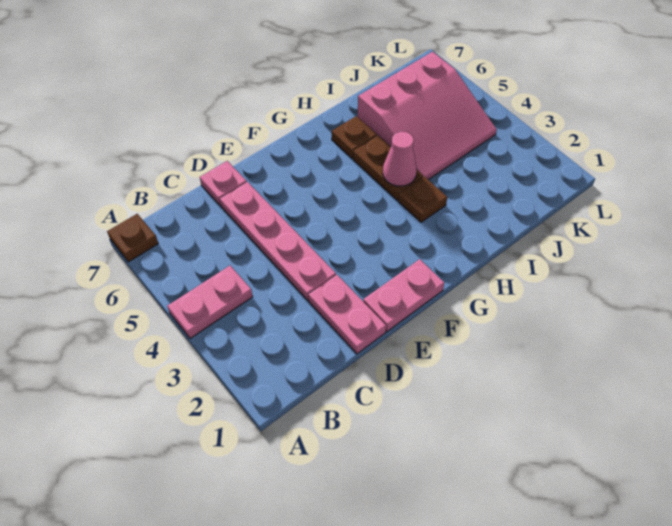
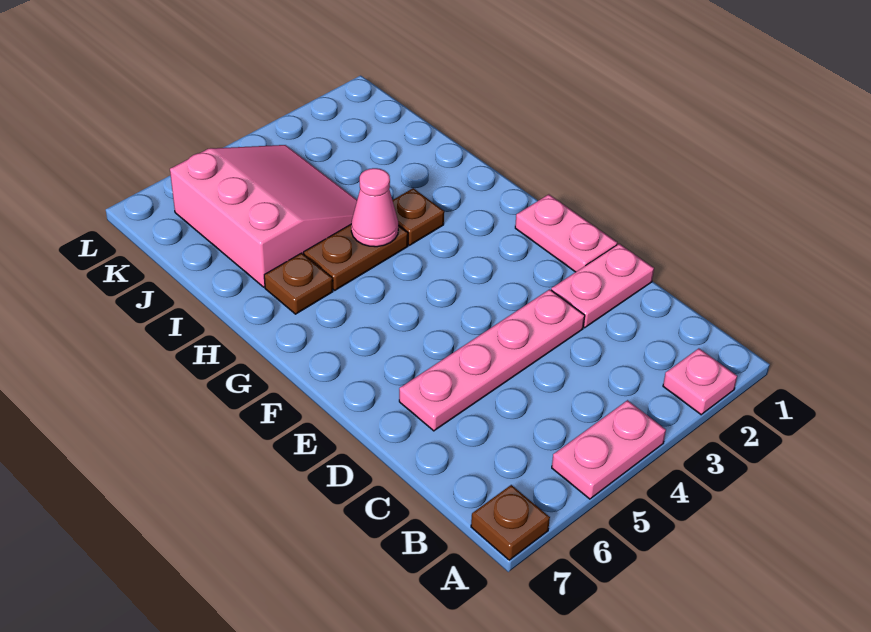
pink plate A4:B4 level 1 -> pink plate A4:A5 level 1
pink plate D7 level 1 -> pink plate A2 level 1

